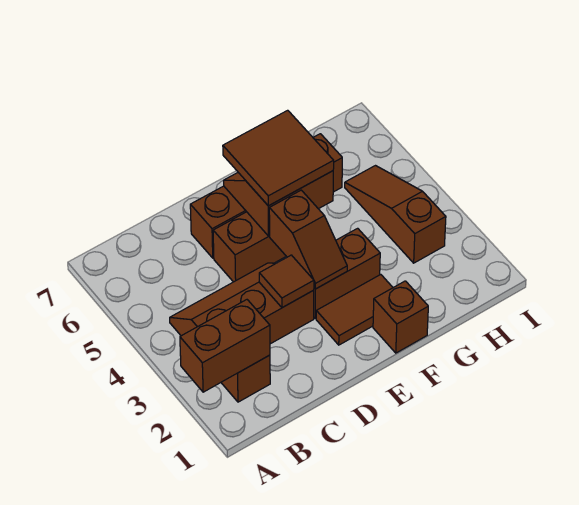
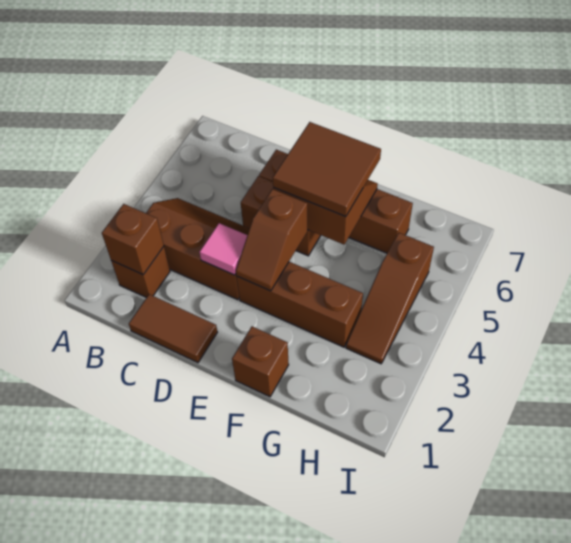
brown brick A2:B2 level 2 -> brown brick B2 level 2
brown tile D3 level 2 -> pink tile D3 level 2
brown tile E2:F2 level 1 -> brown tile C1:D1 level 1
brown brick E3:F3 level 1 -> brown brick E3:G3 level 1
brown slope H3:H5 level 1 top 3 -> brown slope H3:H5 level 1 top 5

